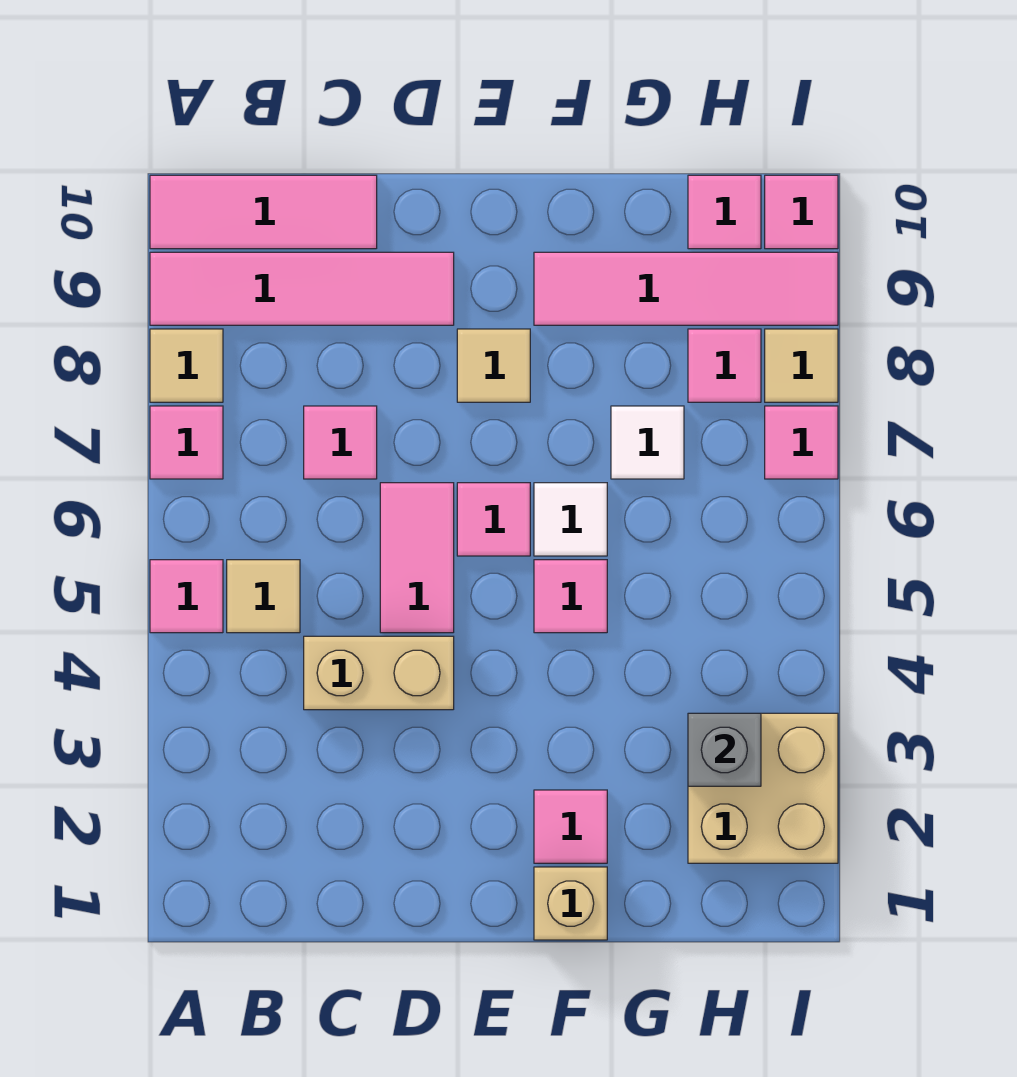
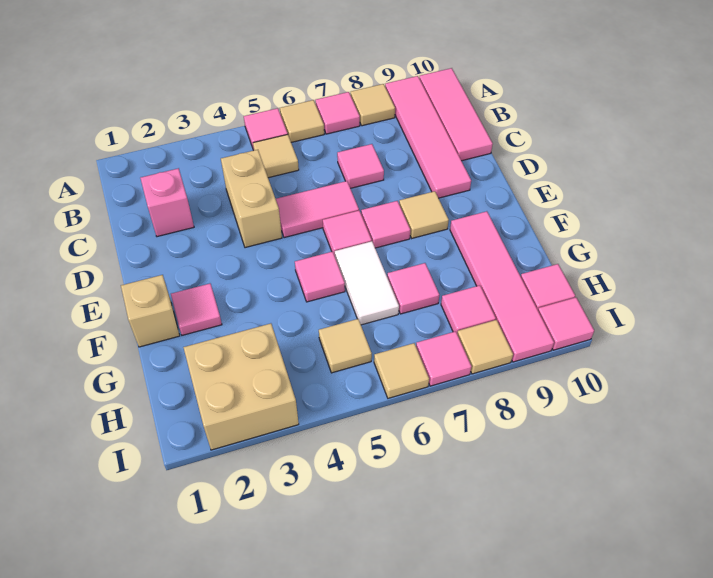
none -> tan tile A6 level 1
none -> pink brick C2 level 1
none -> pink tile E7 level 1
white tile F6 level 1 -> white tile F6:G6 level 1
white tile G7 level 1 -> pink tile G7 level 1
grey brick H3 level 2 -> none
none -> tan tile H5 level 1
none -> tan tile I6 level 1

